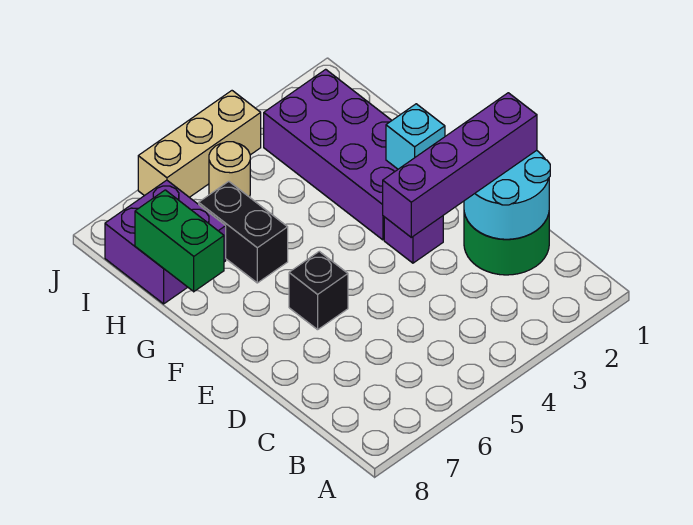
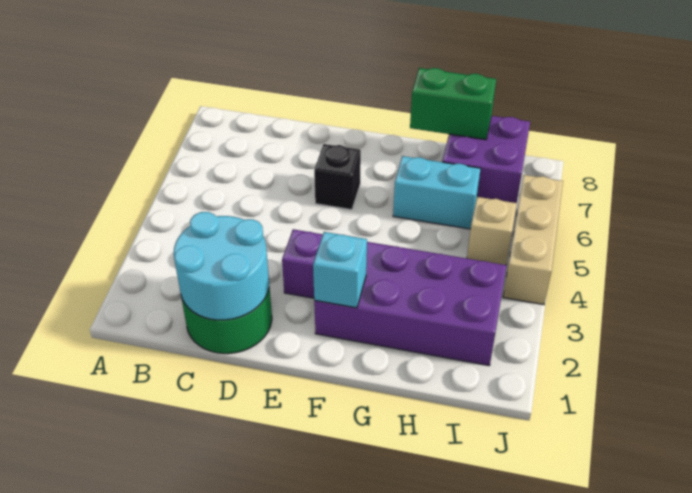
purple brick D1:D4 level 3 -> none
black brick G6:H6 level 1 -> cyan brick G6:H6 level 1
tan round brick I5 level 1 -> tan brick I5 level 1

